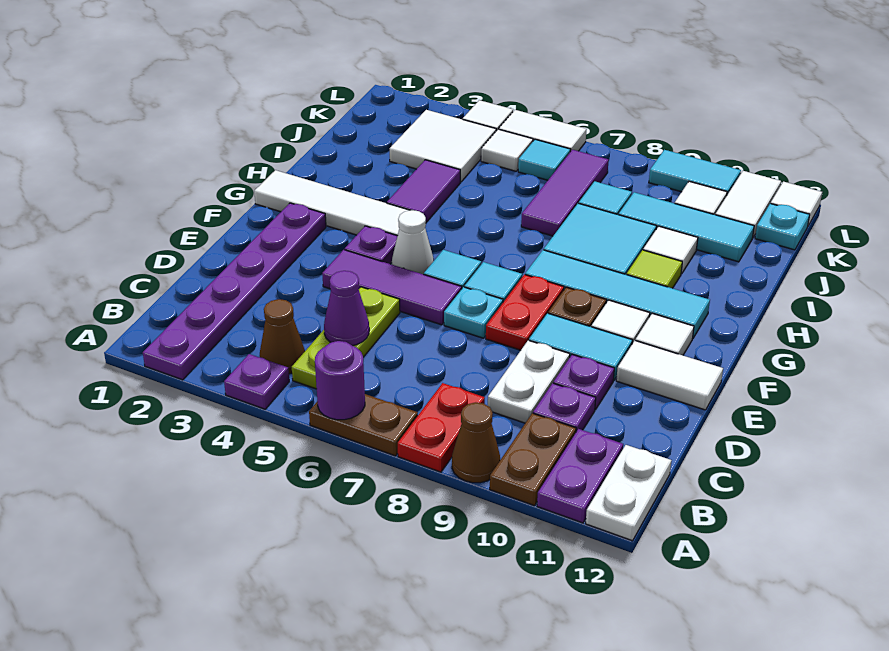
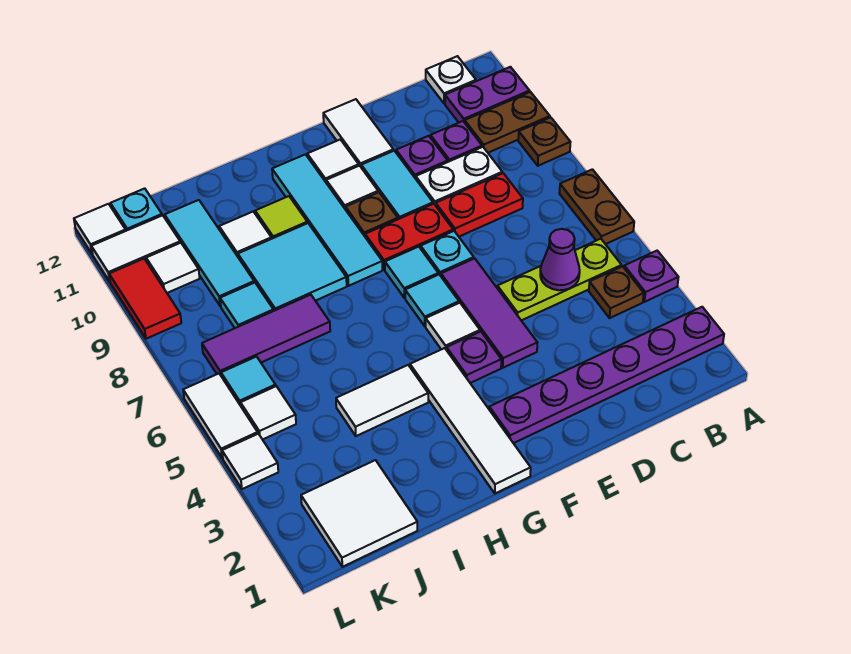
purple round brick A6 level 2 -> none
red plate A8:B8 level 1 -> red plate C8:D8 level 1
brown cone A9 level 1 -> brown plate A9 level 1
white plate A12:B12 level 1 -> white plate B12 level 1
brown cone B4 level 1 -> brown plate B4 level 1
white cone F5 level 1 -> white tile F5 level 1
purple tile H4:I4 level 1 -> white tile H4:I4 level 1
white tile J3:K4 level 1 -> white tile J1:K2 level 1
cyan tile L9:L10 level 1 -> red tile L9:L10 level 1

